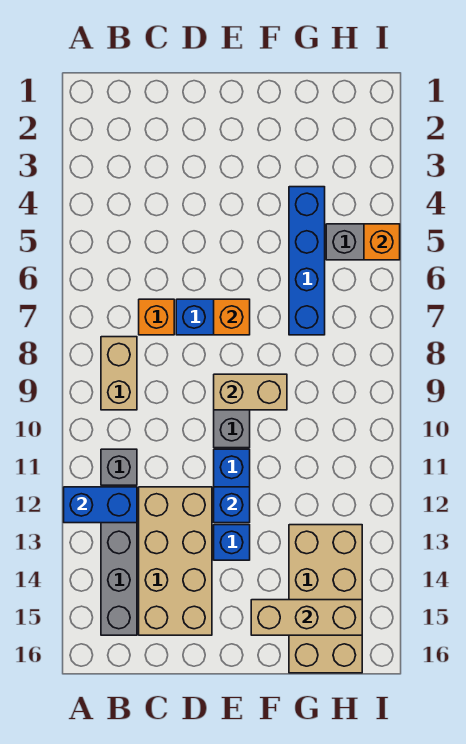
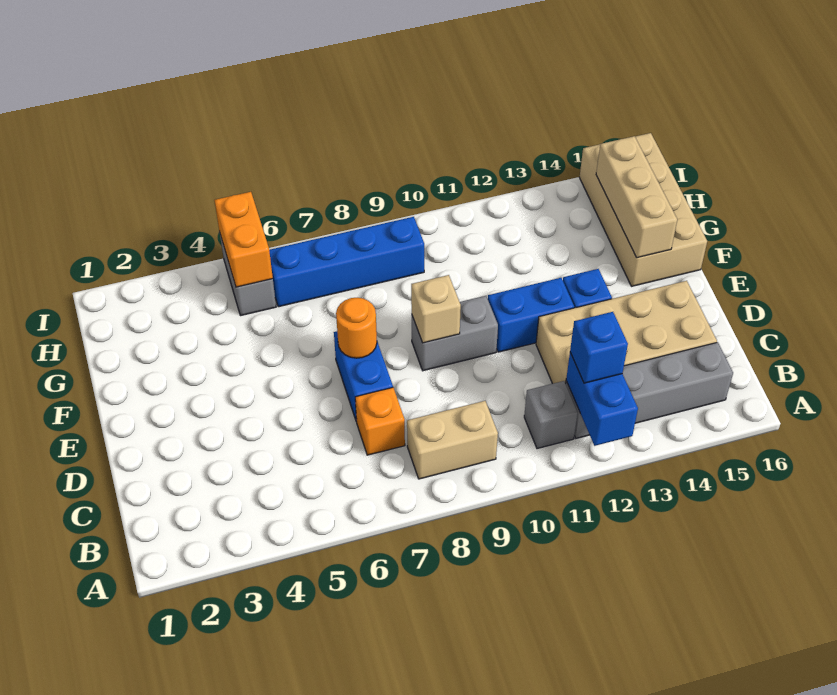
orange brick E7 level 2 -> orange round brick E7 level 2
tan brick E9:F9 level 2 -> tan brick E9 level 2
blue brick E12 level 2 -> blue brick B12 level 3
blue brick G4:G7 level 1 -> blue brick H6:H9 level 1
tan brick G13:H16 level 1 -> tan brick F15:I16 level 1
orange brick I5 level 2 -> orange brick H5:I5 level 2

